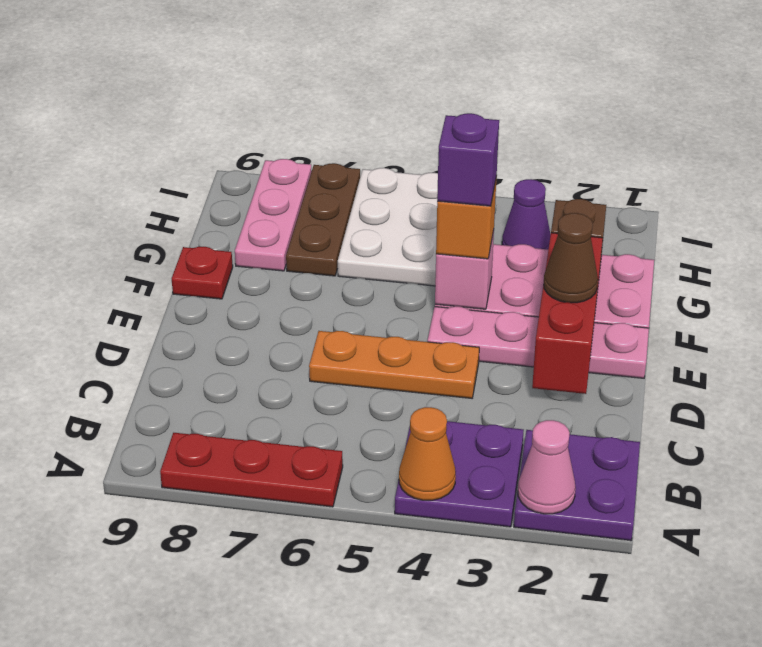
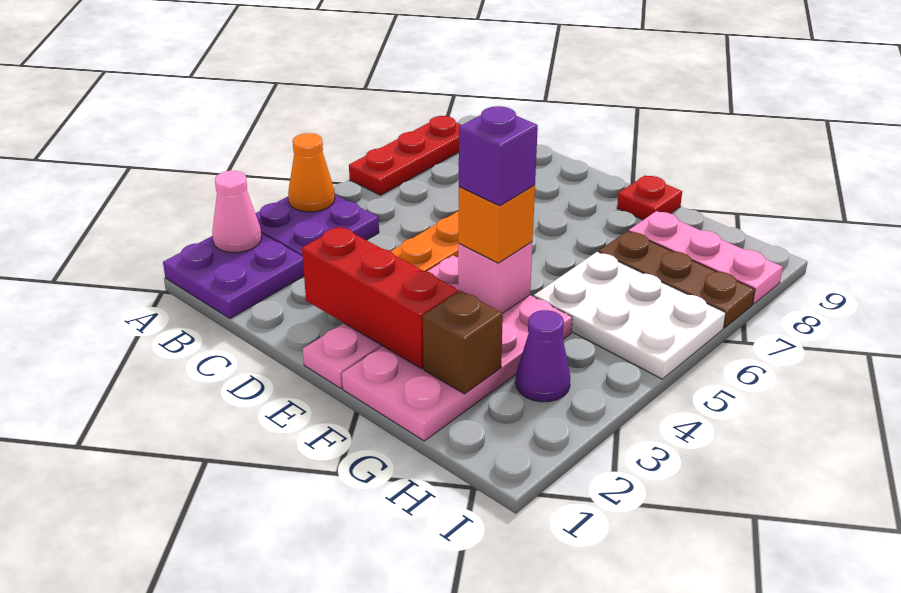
brown cone E2 level 3 -> none

